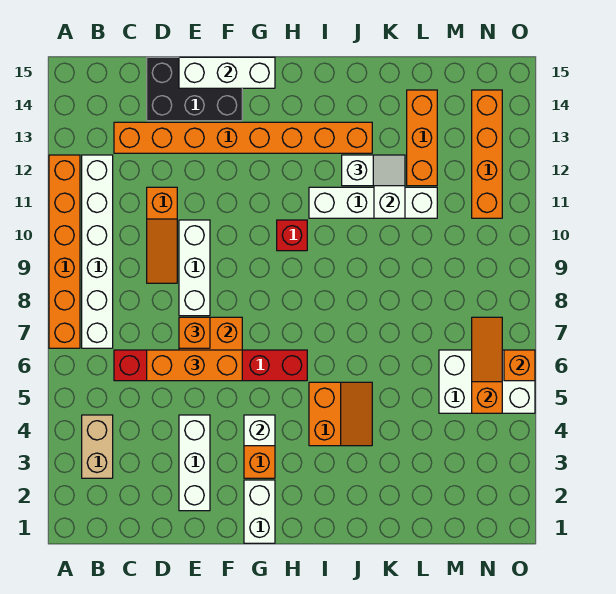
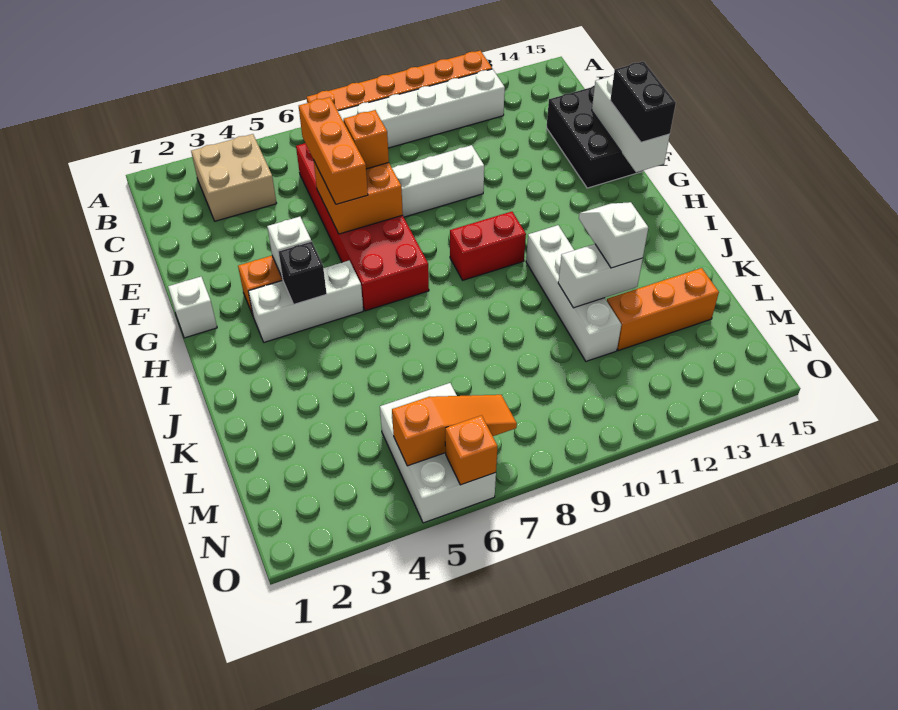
tan brick B3:B4 level 1 -> tan brick B3:C4 level 1
red brick C6:H6 level 1 -> red brick C6:H7 level 1
orange brick C13:J13 level 1 -> none
orange slope D9:D11 level 1 top 11 -> none
white brick E2:E4 level 1 -> white brick H3:H5 level 1
none -> black brick F15:G15 level 3
white brick G1:G2 level 1 -> white brick G1 level 1
none -> black brick H4 level 2
red brick H10 level 1 -> red brick H9:H10 level 1
orange slope I4:J5 level 1 top I -> none
white slope J12:K12 level 3 top J -> white slope J12:K12 level 3 top K
orange brick N11:N14 level 1 -> none

